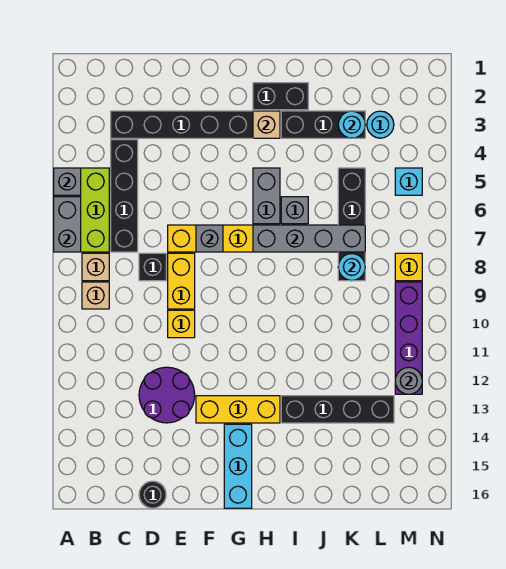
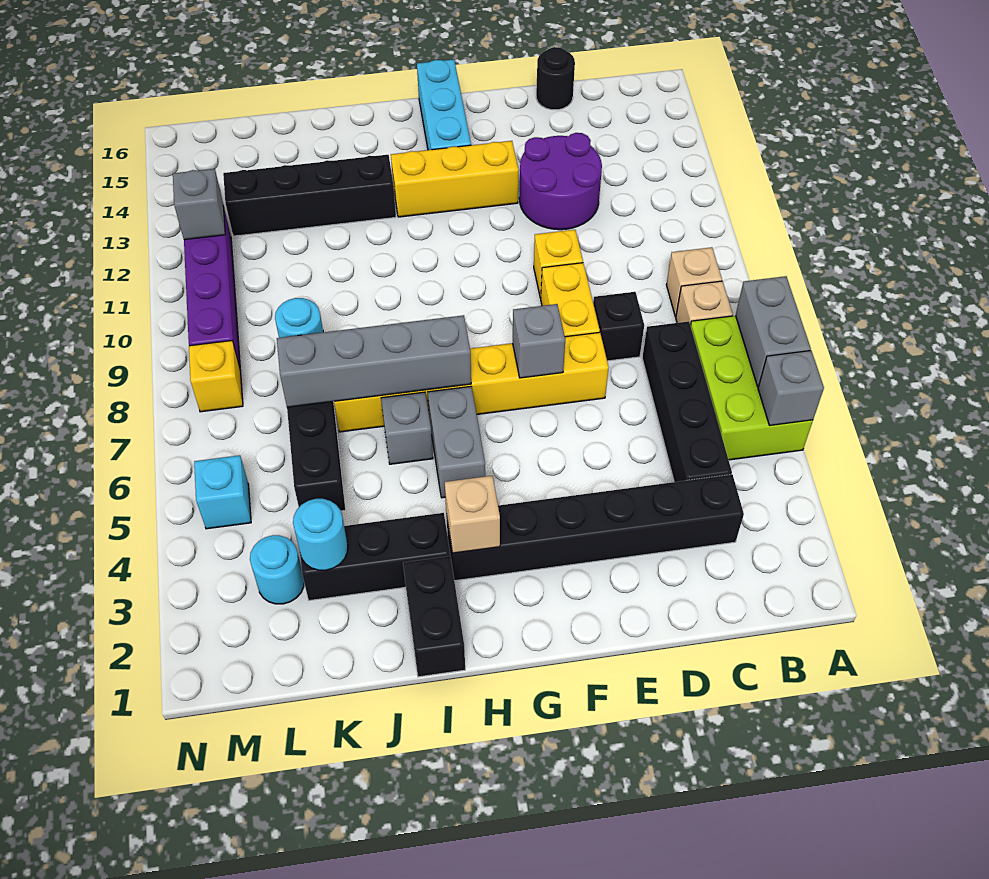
black brick H2:I2 level 1 -> black brick I1:I2 level 1
grey round brick M12 level 2 -> grey brick M12 level 2

